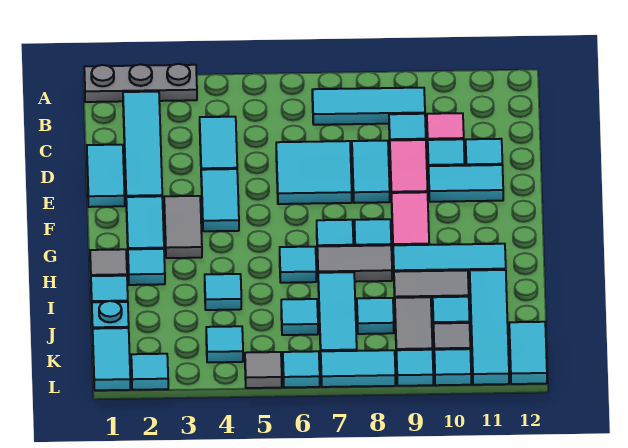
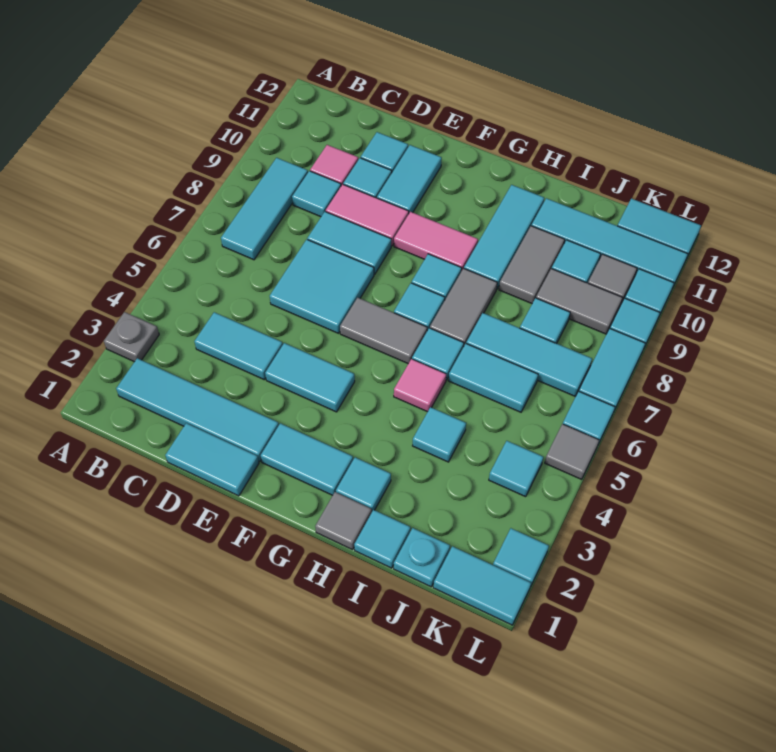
grey plate A1:A3 level 1 -> grey plate A3 level 1
grey tile F3:G3 level 1 -> grey tile F6:G6 level 1
none -> pink tile H5 level 1
cyan tile J6 level 1 -> cyan tile I6:J6 level 1

